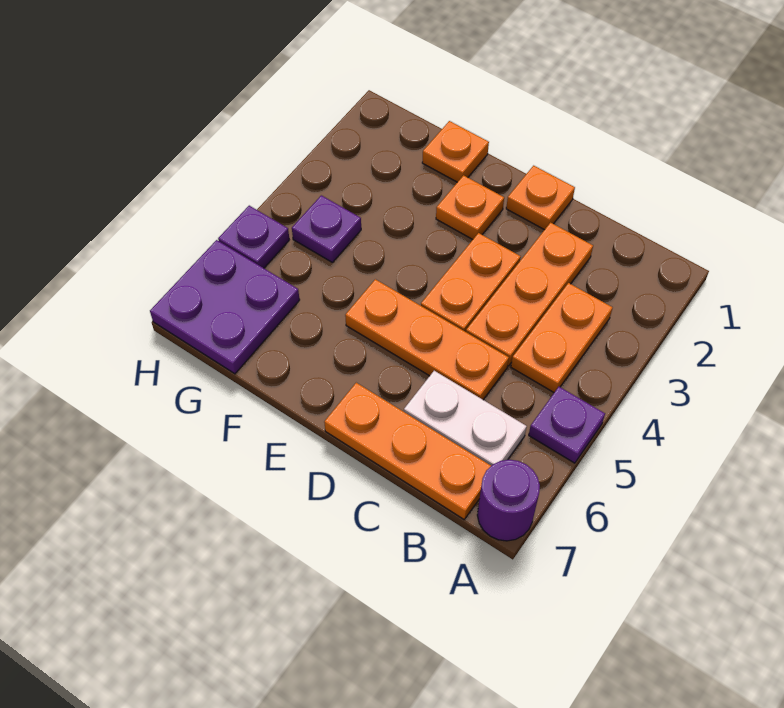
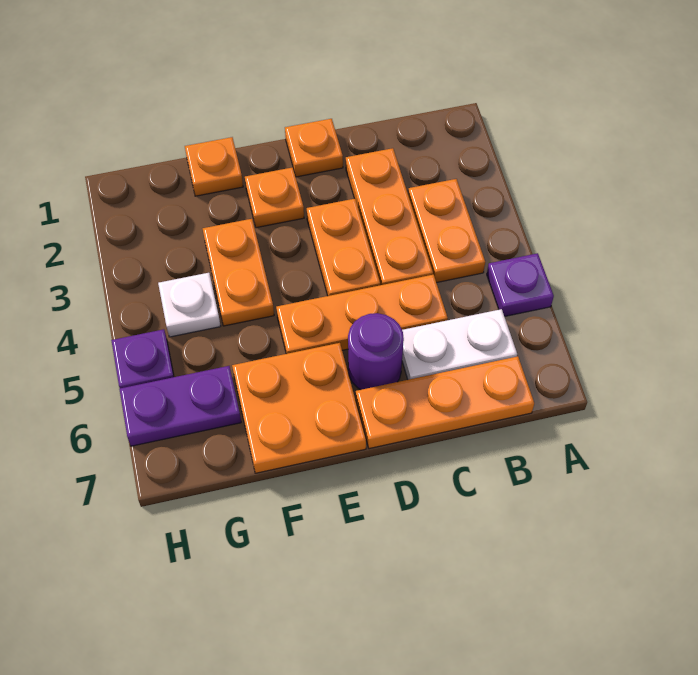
purple round brick A7 level 1 -> purple round brick D6 level 1
none -> orange plate E6:F7 level 1
none -> orange plate F3:F4 level 1
purple plate G4 level 1 -> white plate G4 level 1
purple plate G6:H7 level 1 -> purple plate G6:H6 level 1

